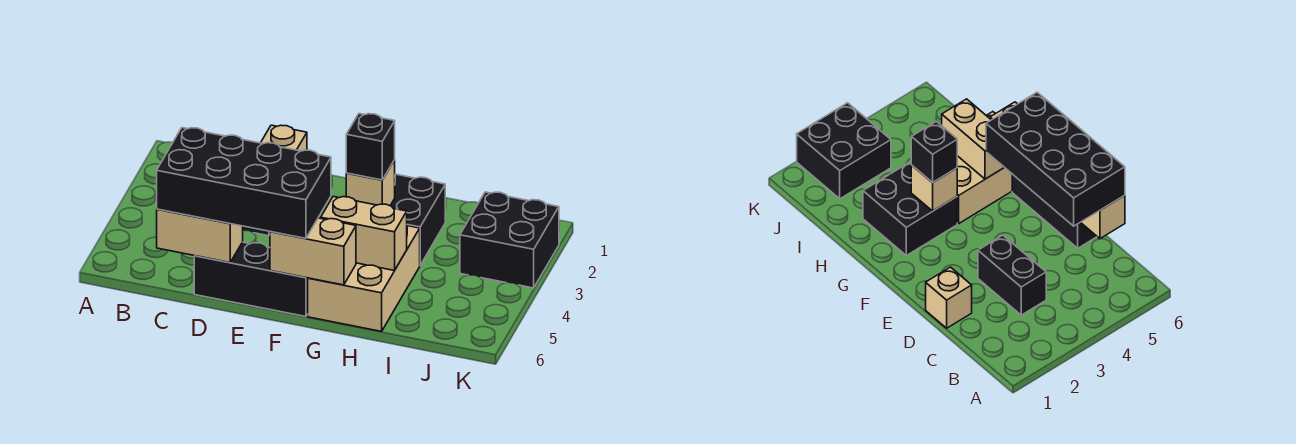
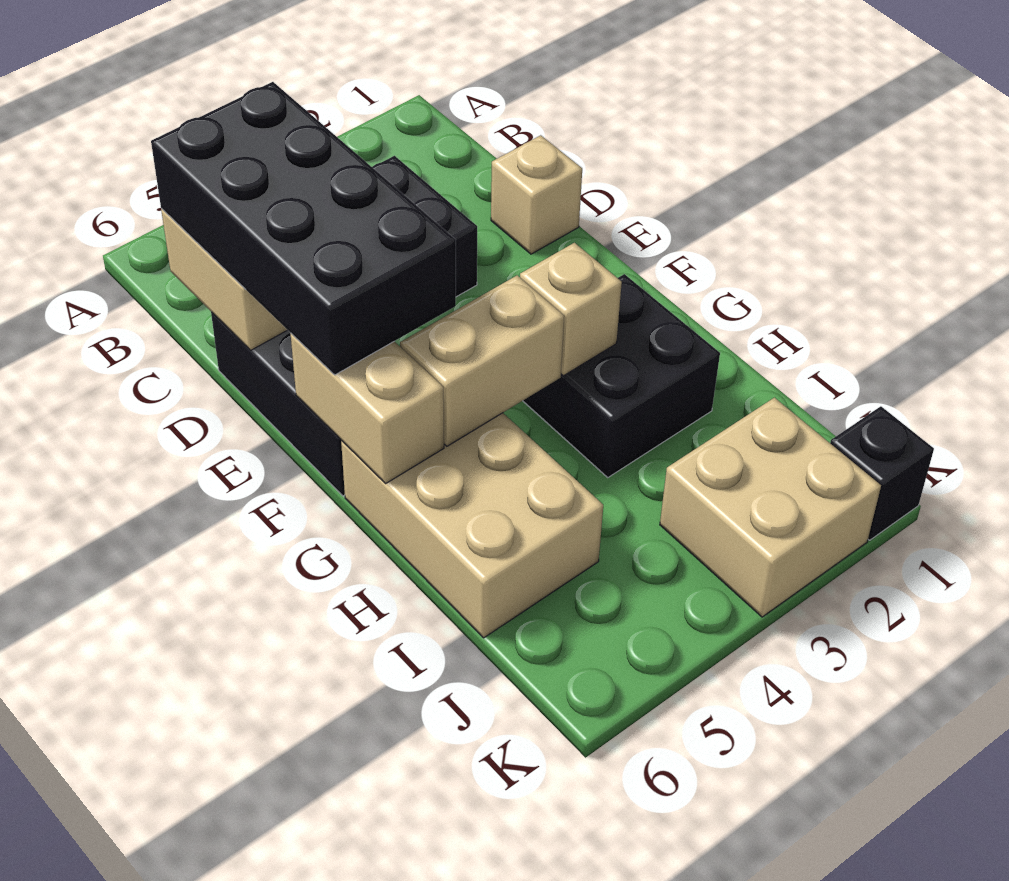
black brick G3 level 3 -> black brick K1 level 1
tan brick G4:H6 level 1 -> tan brick G5:I6 level 1
tan brick G5:H5 level 2 -> tan brick G4:G5 level 2
black brick J2:K3 level 1 -> tan brick J2:K3 level 1

